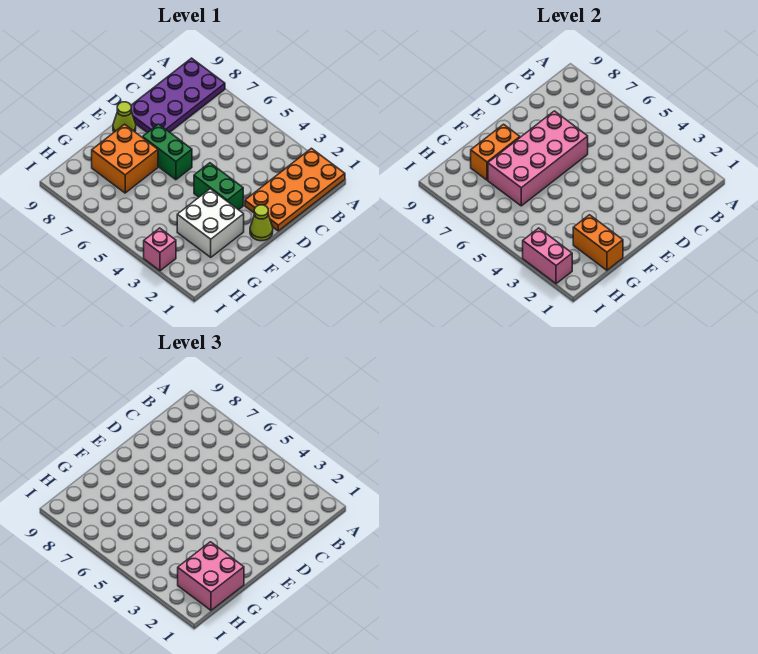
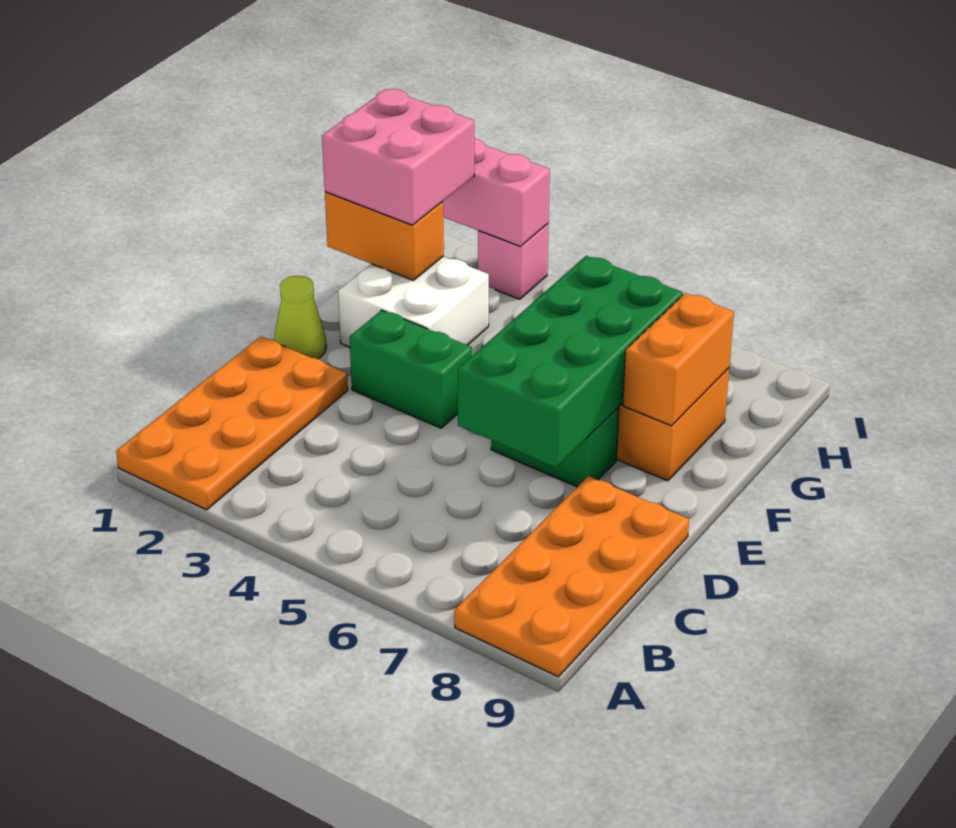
purple plate A8:D9 level 1 -> orange plate A8:D9 level 1
pink brick D6:G7 level 2 -> green brick D6:G7 level 2
lime cone E9 level 1 -> none

